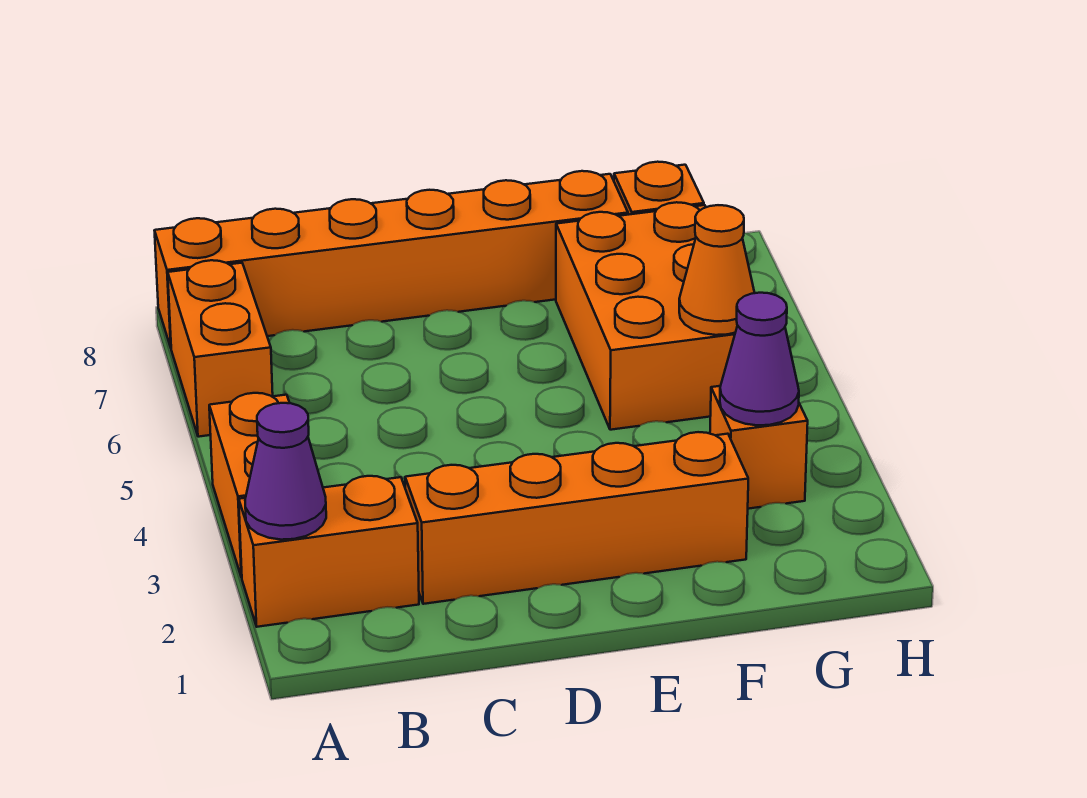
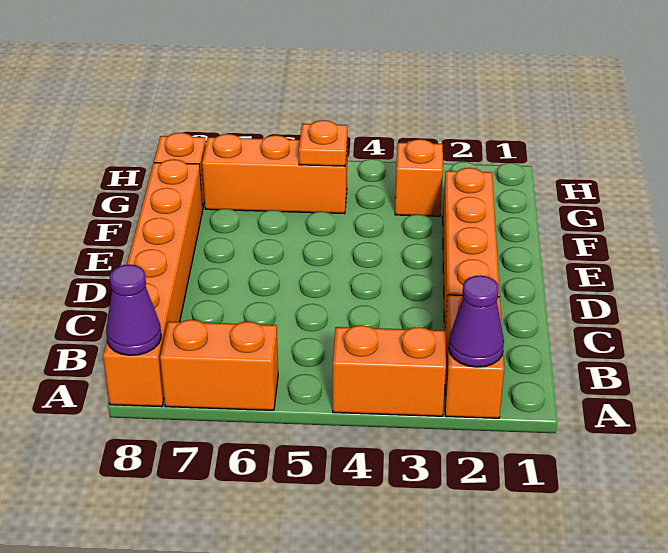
orange brick F5:G7 level 1 -> orange brick G5:G7 level 1
purple cone G3 level 2 -> purple cone A8 level 2
orange cone G5 level 2 -> orange plate G5 level 2

